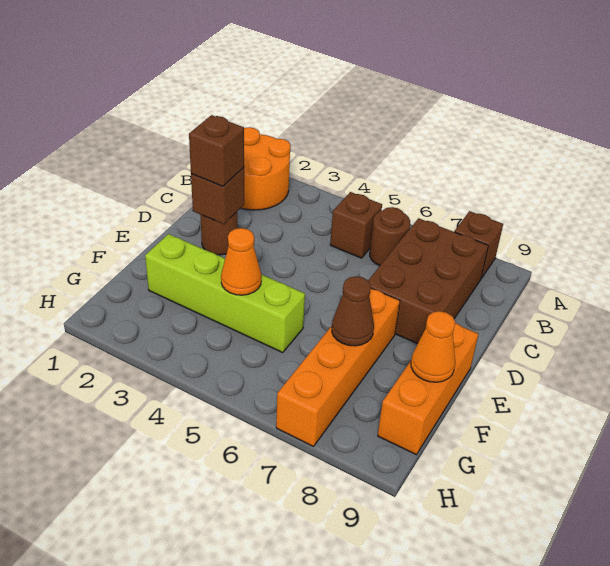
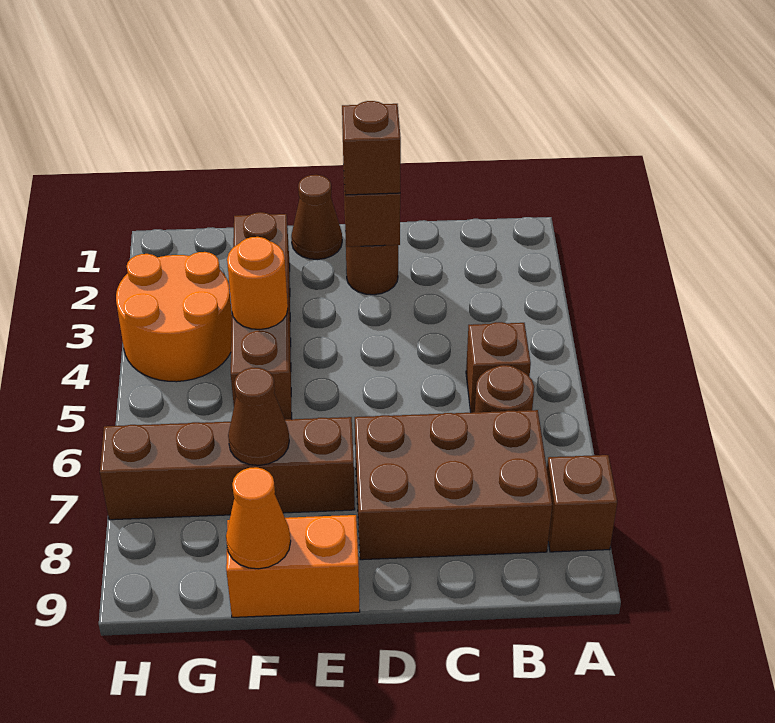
orange round brick A1:B2 level 1 -> orange round brick G3:H4 level 1
none -> brown cone E1 level 1
orange brick E7:H7 level 1 -> brown brick E7:H7 level 1
orange brick E9:G9 level 1 -> orange brick E9:F9 level 1
lime brick F2:F5 level 1 -> brown brick F2:F5 level 1
orange cone F4 level 2 -> orange round brick F4 level 2

